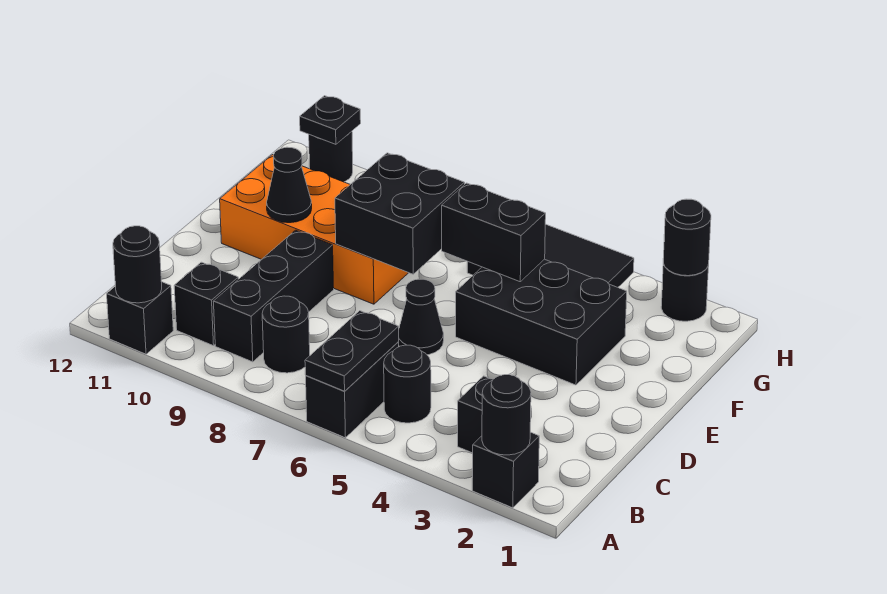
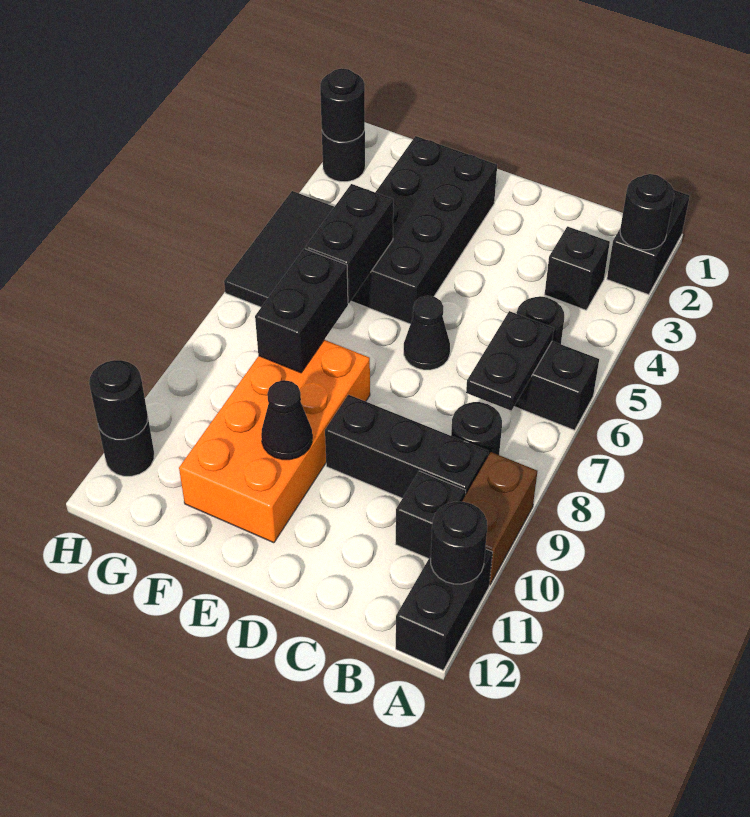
black brick A2 level 1 -> black brick A1:A2 level 1
black plate A6:B6 level 2 -> black plate B6:B7 level 2
none -> brown brick A9:A10 level 1
black brick A11 level 1 -> black brick A11:A12 level 1
black brick E3:F5 level 1 -> black brick E2:F5 level 1
black brick E7:F8 level 2 -> black brick F7:F8 level 2
black plate H11 level 2 -> black round brick H11 level 2

